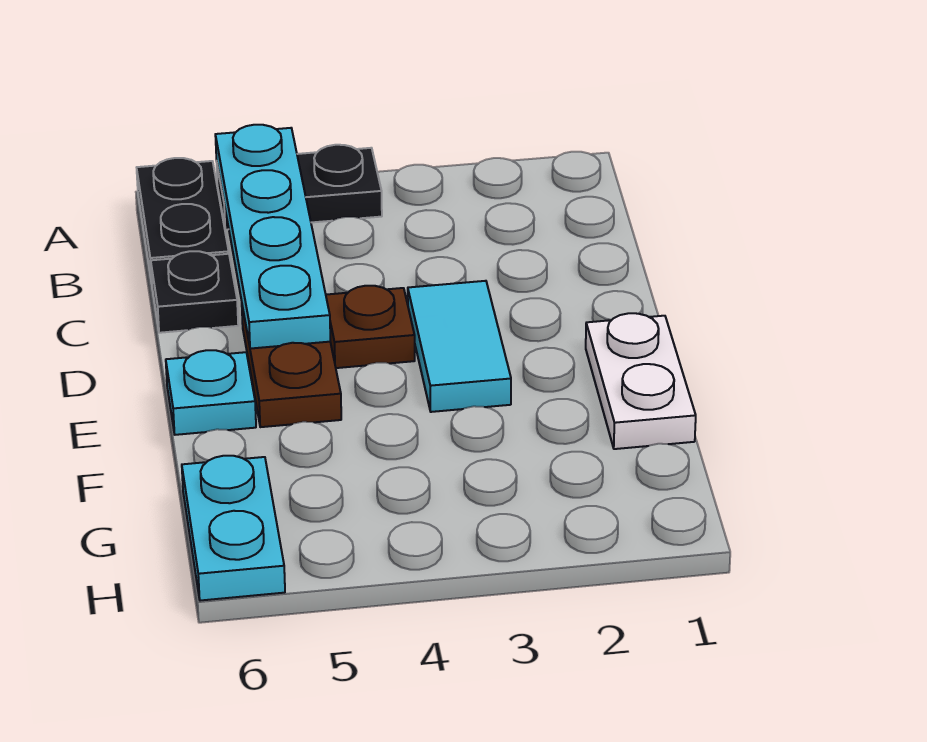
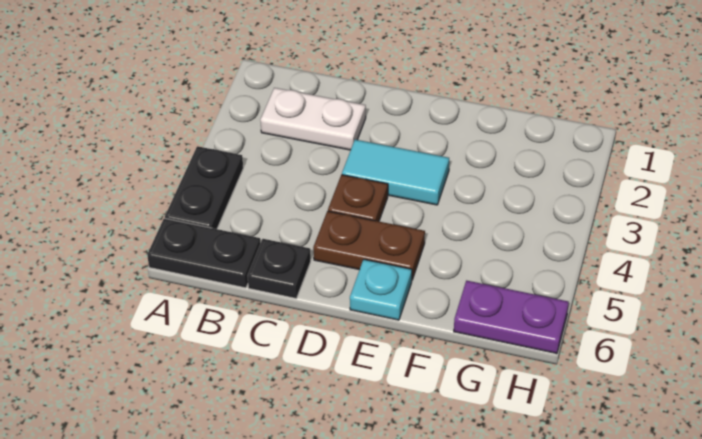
cyan plate A5:D5 level 2 -> none
white plate E1:F1 level 1 -> white plate B2:C2 level 1
cyan plate G6:H6 level 1 -> purple plate G6:H6 level 1

